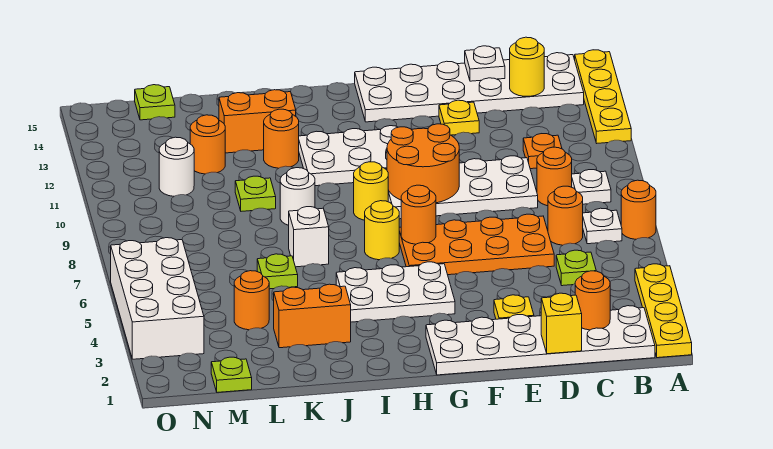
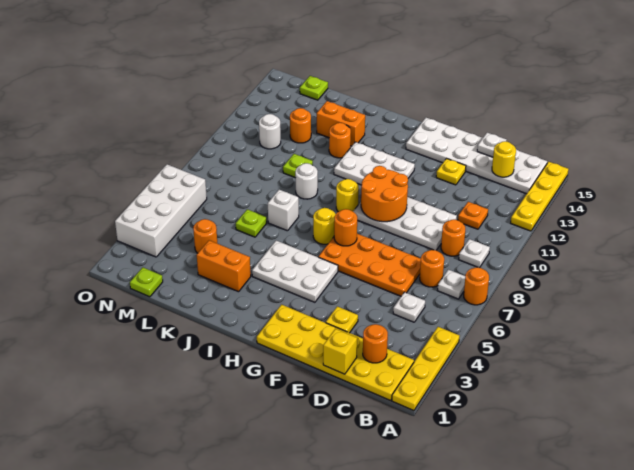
white plate B1:G2 level 1 -> yellow plate B1:G2 level 1
lime plate C5 level 1 -> white plate C5 level 1

